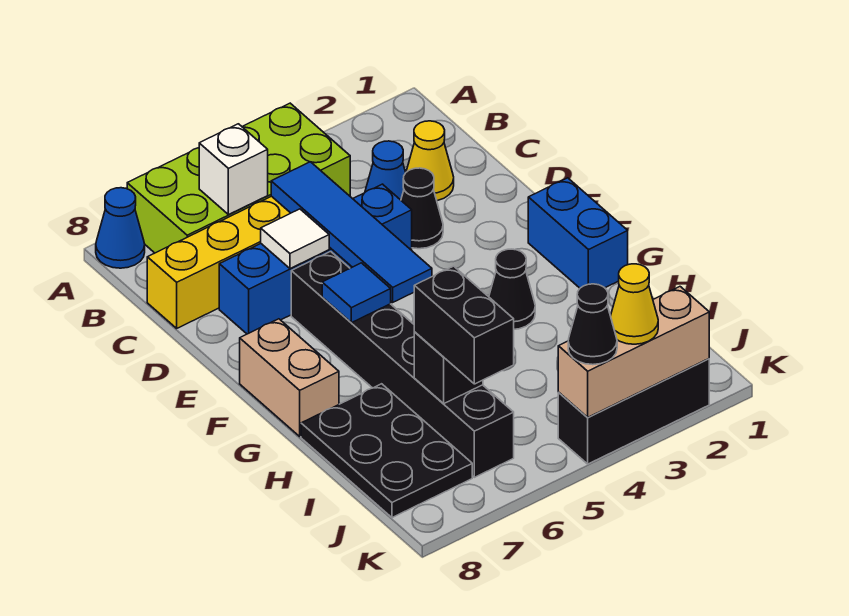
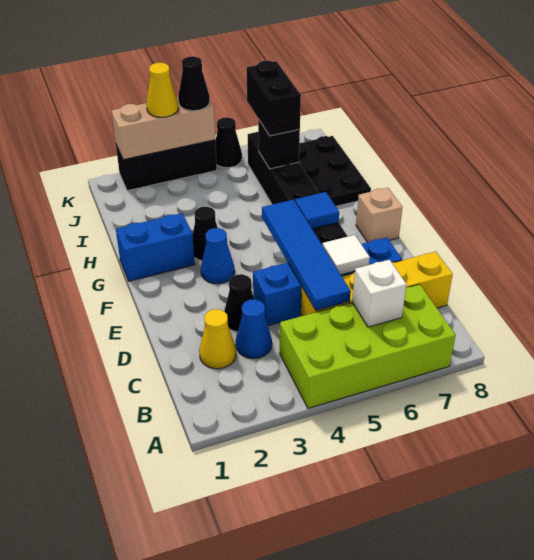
blue cone A8 level 1 -> blue cone F3 level 1
blue brick F1:G1 level 1 -> blue brick G1:G2 level 1
tan brick F8:G8 level 1 -> tan brick F8 level 1
none -> black cone K5 level 1

